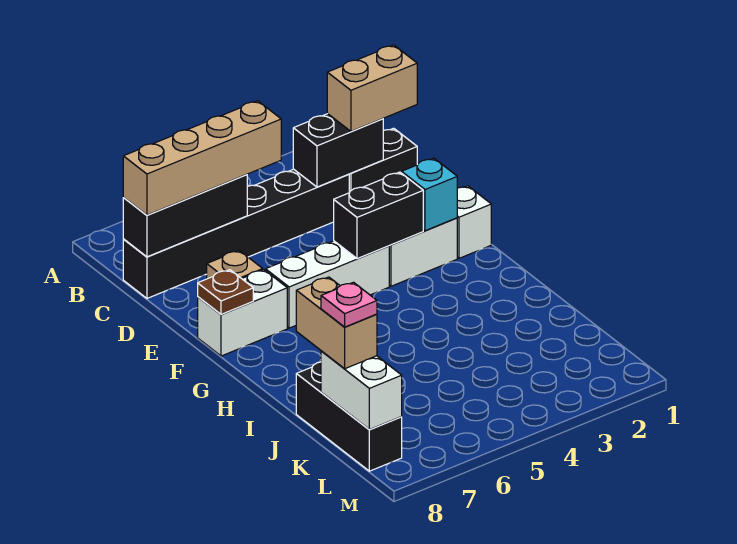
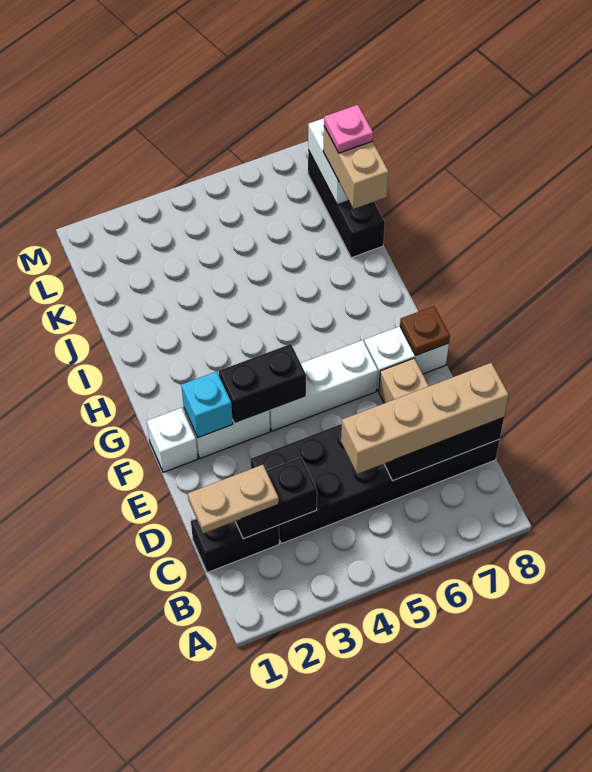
tan brick C1:C2 level 3 -> tan plate C1:C2 level 3
black brick C3:C8 level 1 -> black brick C3:D8 level 1

